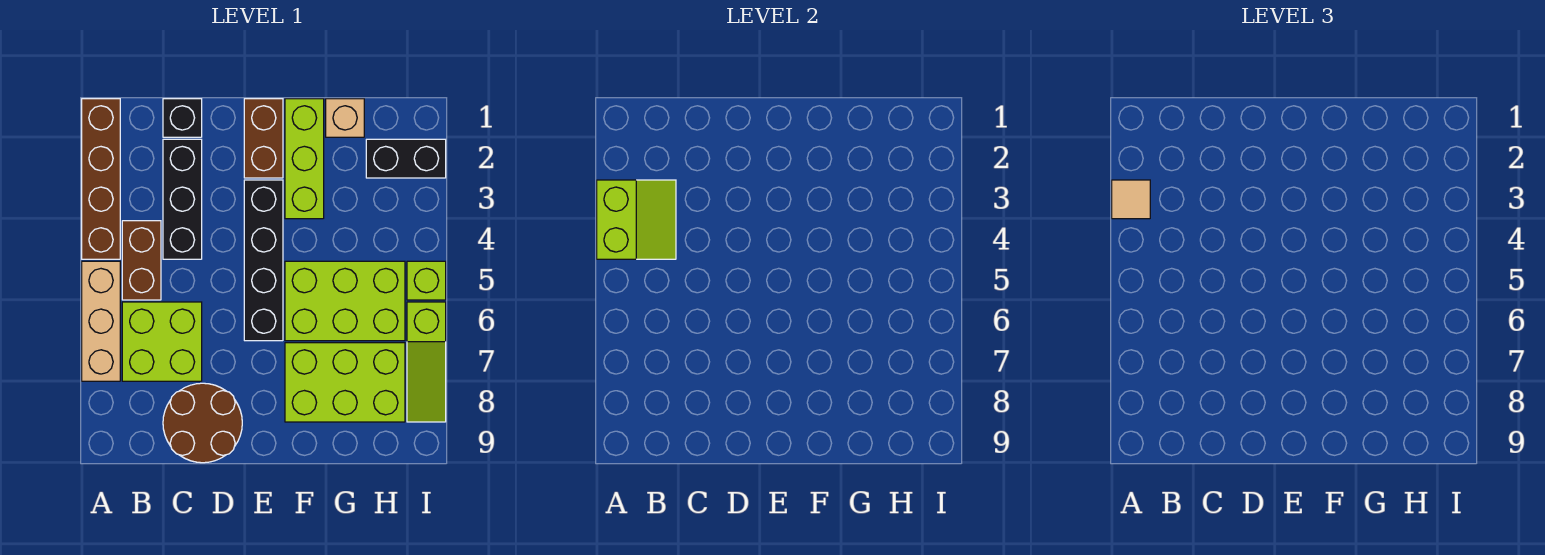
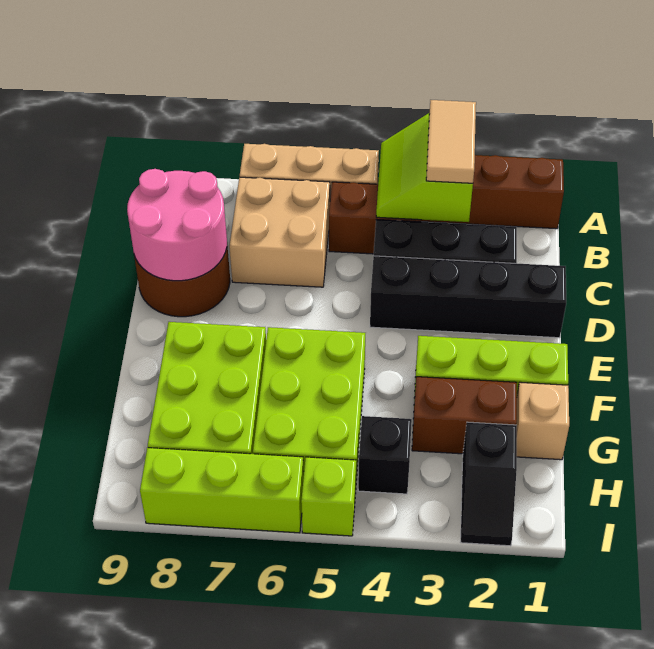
lime slope A3:B4 level 2 top A -> lime slope A3:B4 level 2 top 3
tan tile A3 level 3 -> tan tile A3:B3 level 3
lime brick B6:C7 level 1 -> tan brick B6:C7 level 1
black brick C1 level 1 -> black brick H4 level 1
none -> pink round brick C8:D9 level 2
brown brick E1:E2 level 1 -> brown brick G2:G3 level 1
black brick E3:E6 level 1 -> black brick D1:D4 level 1
black brick H2:I2 level 1 -> black slope H2:I2 level 1 top H
lime slope I6:I8 level 1 top 6 -> lime brick I6:I8 level 1

